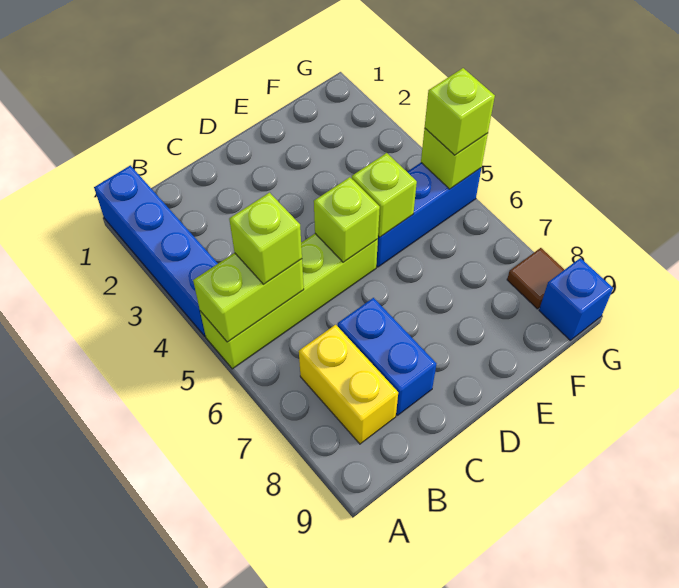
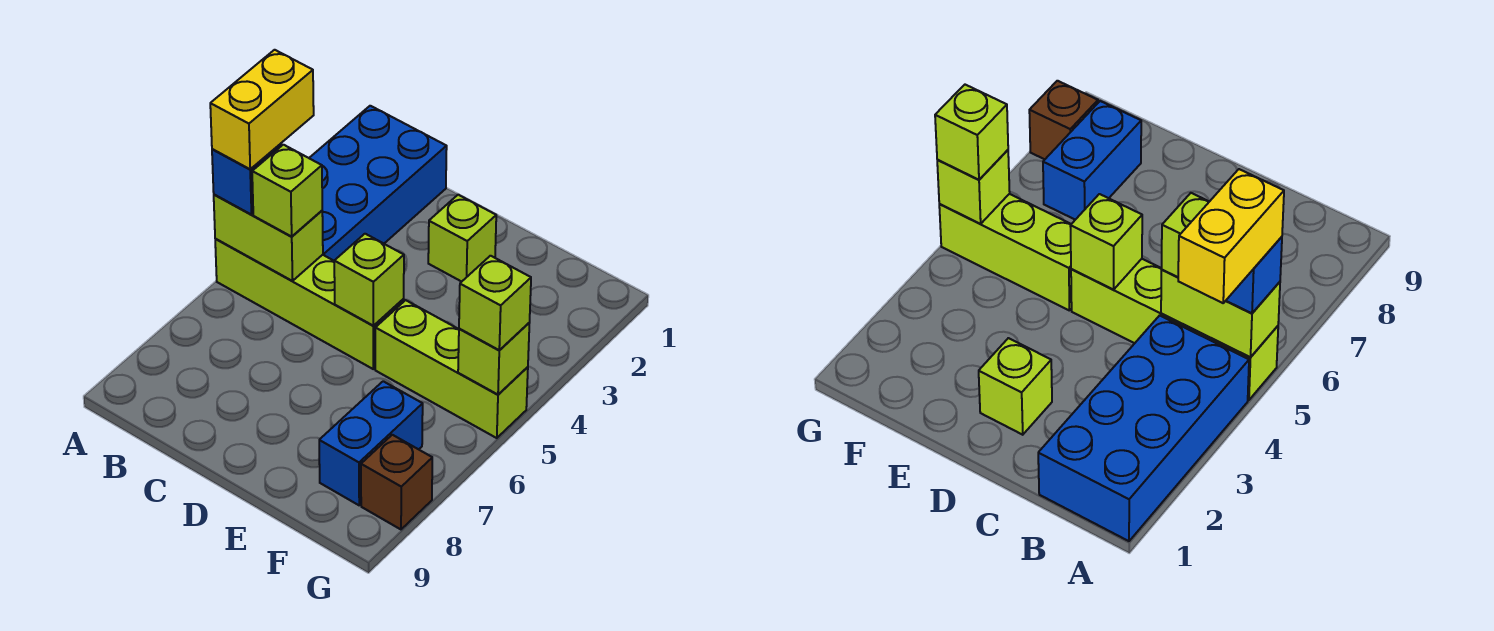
blue brick A1:A4 level 1 -> blue brick A1:B4 level 1
yellow brick B7:B8 level 1 -> yellow brick A4:A5 level 4
blue brick C7:C8 level 1 -> blue brick F7:F8 level 1
blue brick E5:G5 level 1 -> lime brick E5:G5 level 1
lime brick E5 level 2 -> lime brick D2 level 1
brown tile G8 level 1 -> brown brick G8 level 1
blue brick G9 level 1 -> blue brick A5 level 3

